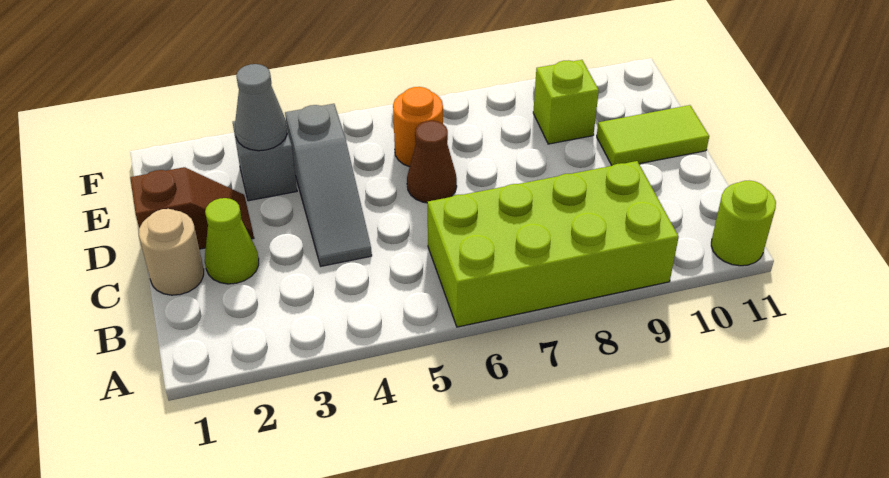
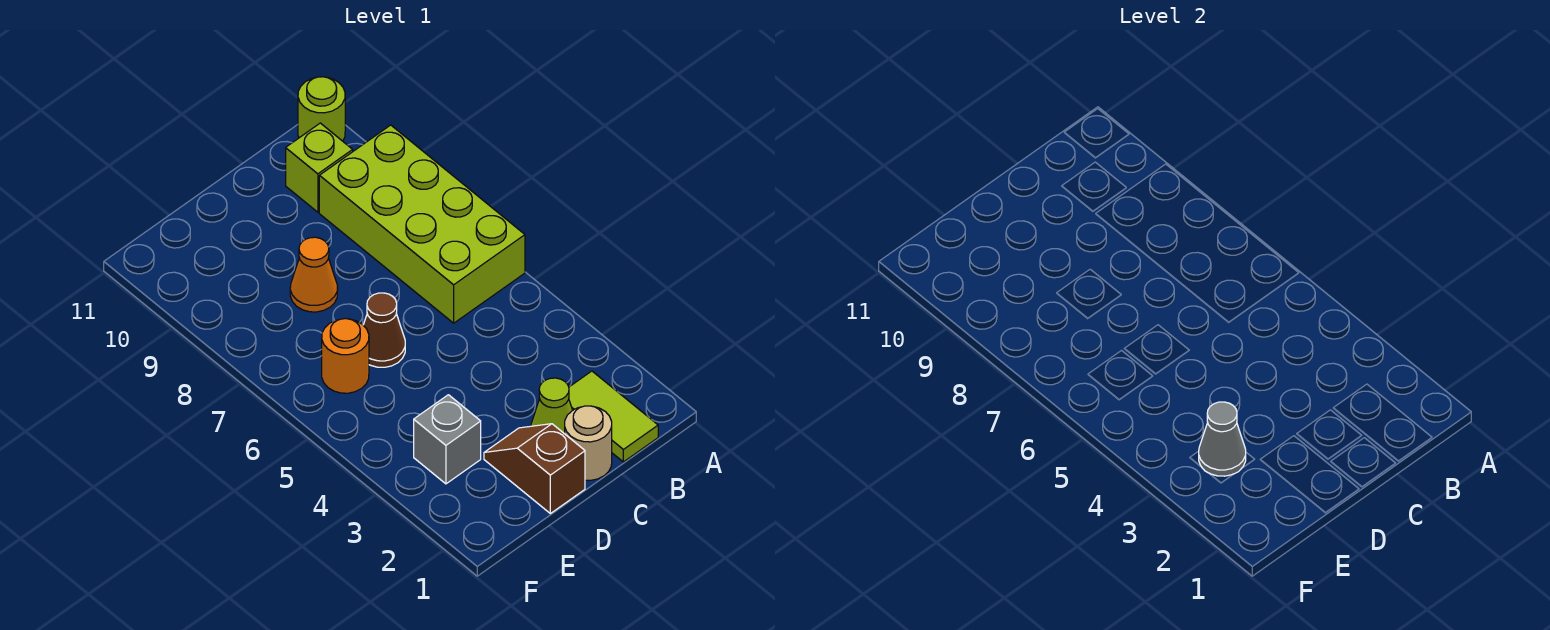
grey slope C4:E4 level 1 top E -> none
none -> orange cone D8 level 1
lime tile D10:D11 level 1 -> lime tile B1:B2 level 1
lime brick E9 level 1 -> lime brick B10 level 1

